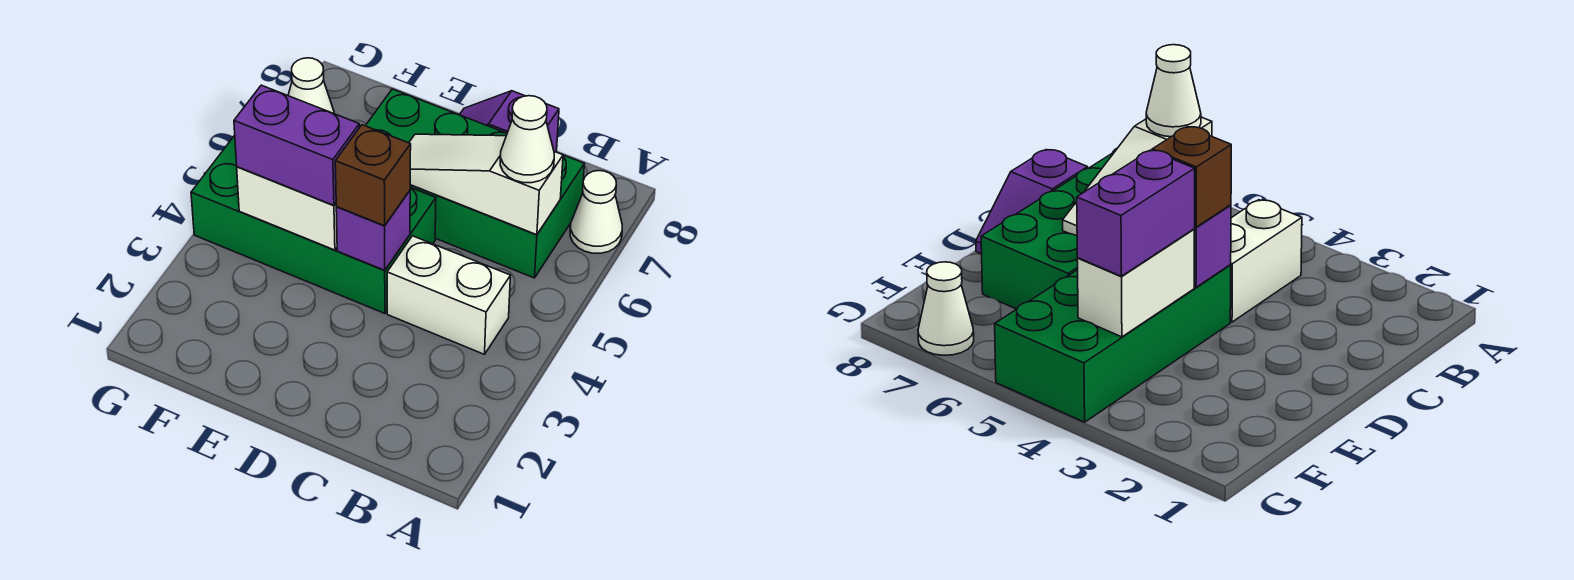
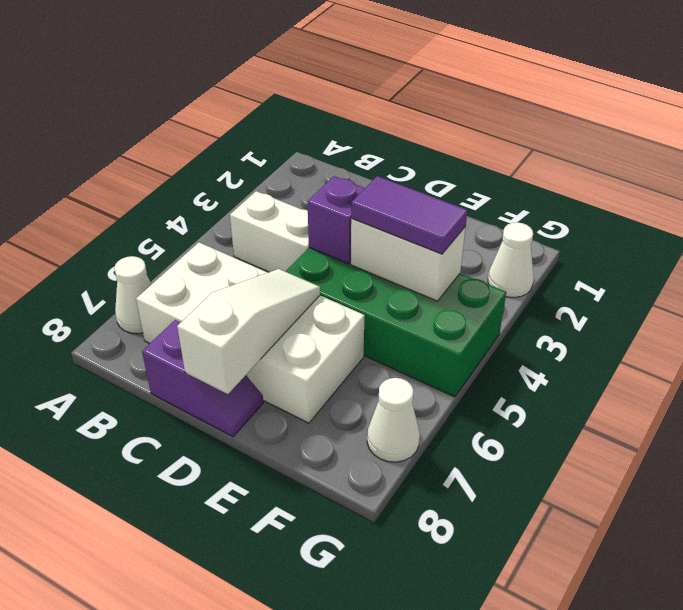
green brick B6:E7 level 1 -> white brick B6:E7 level 1
white slope B6:D6 level 2 top B -> white slope D6:D8 level 2 top 8
white cone B6 level 3 -> white cone G2 level 1
brown brick D4 level 3 -> none
purple brick E4:F4 level 3 -> purple tile E4:F4 level 3

